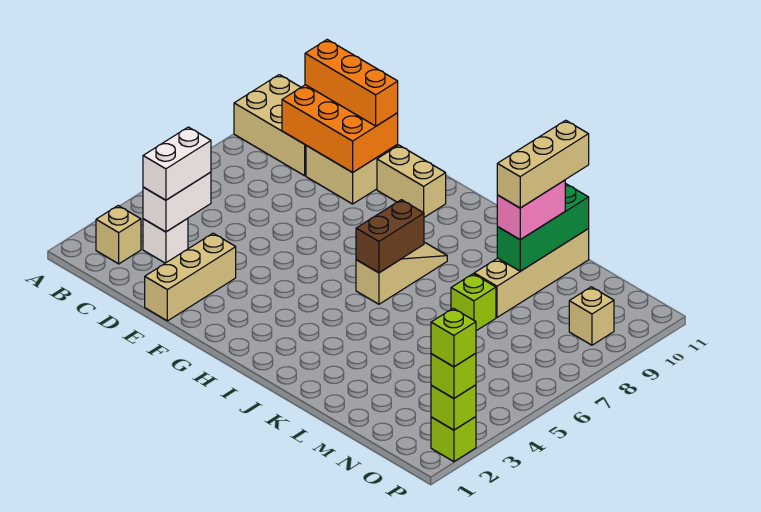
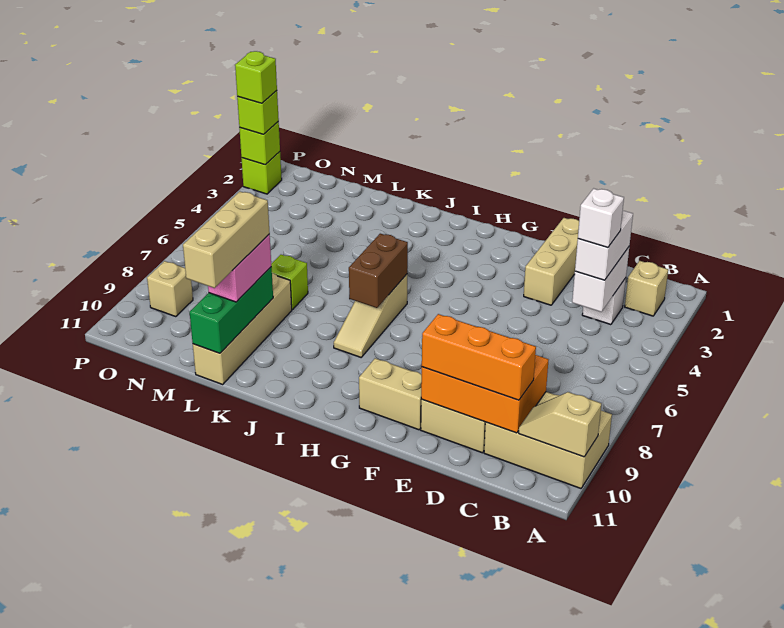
none -> tan slope A10:B10 level 2 top A
none -> white brick C4 level 4

